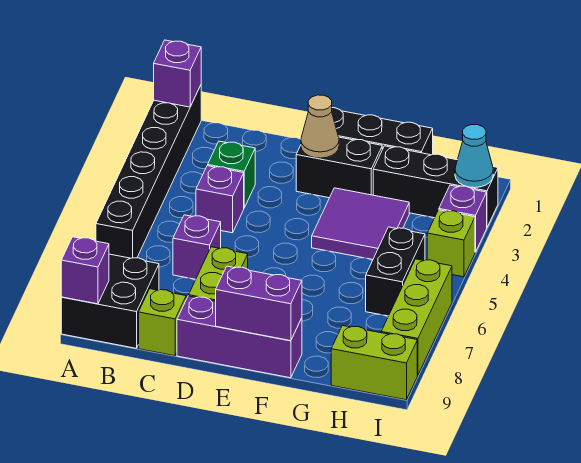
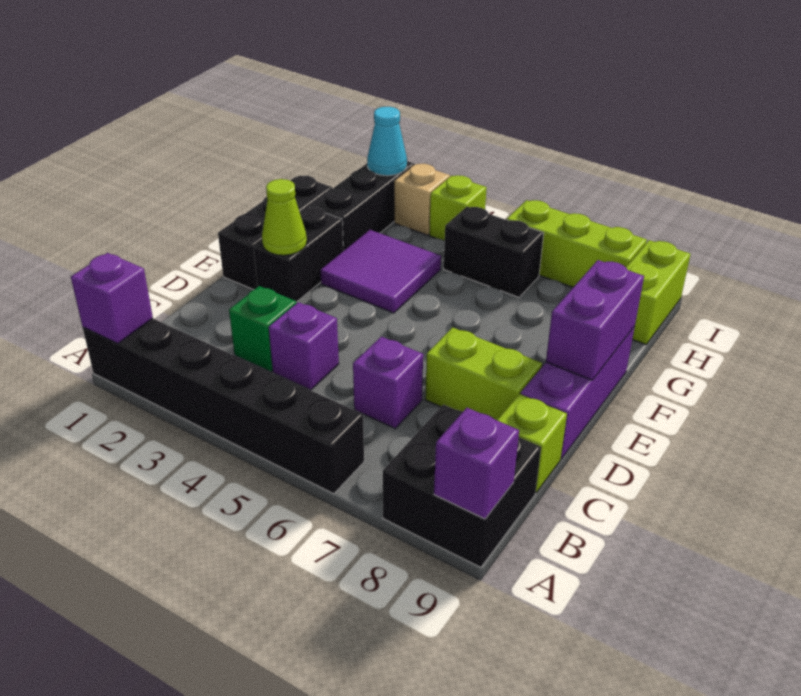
tan cone E2 level 2 -> lime cone E2 level 2
purple brick I3 level 1 -> tan brick I3 level 1

